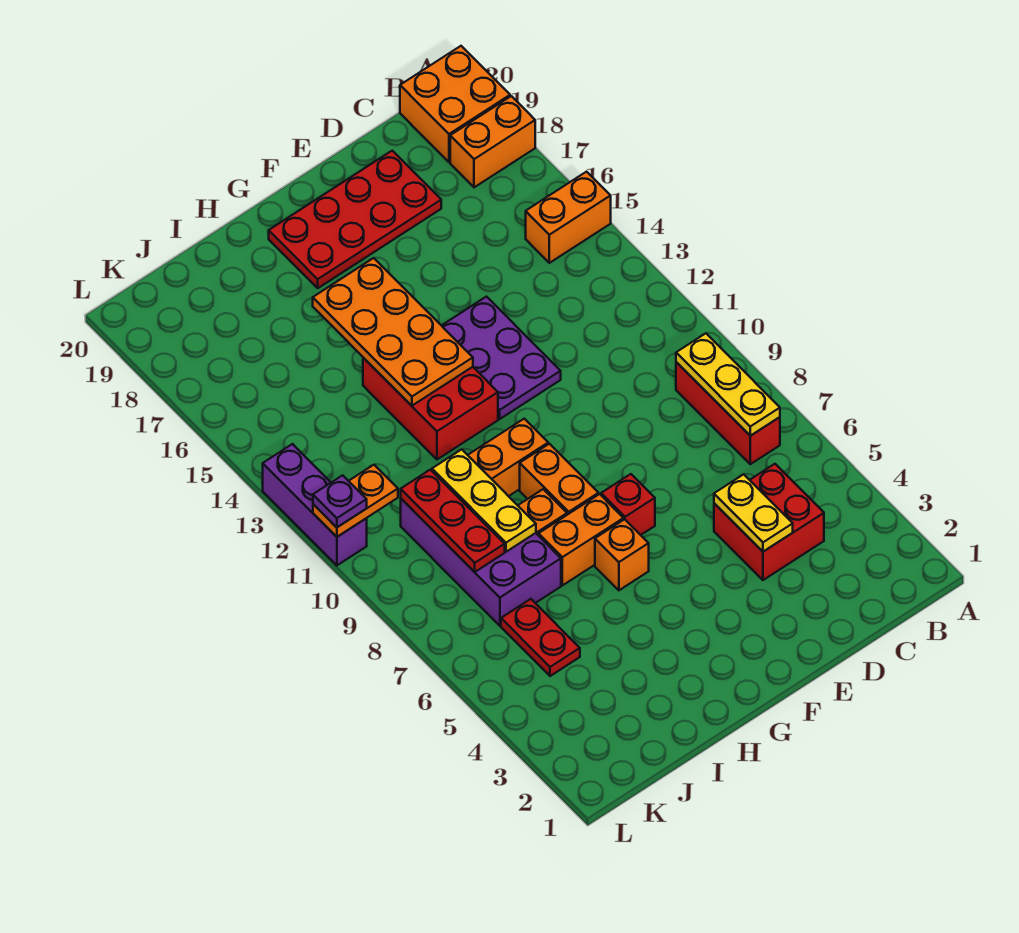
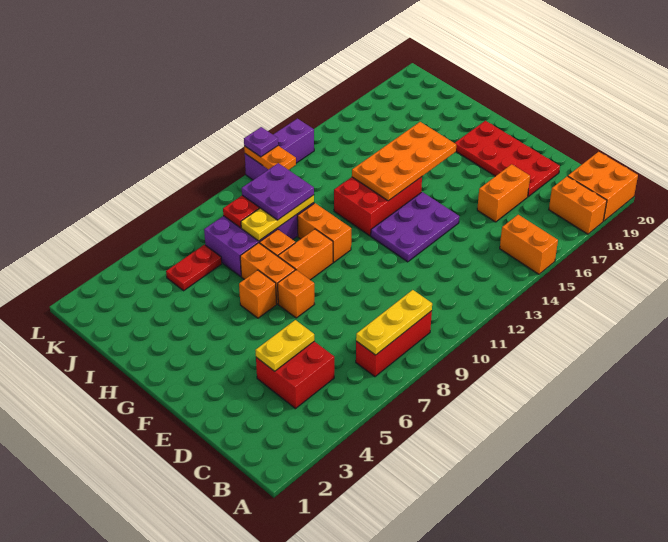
none -> orange brick D16:D17 level 1
red brick F7 level 1 -> orange brick F7 level 1
none -> purple plate I9:J10 level 3

